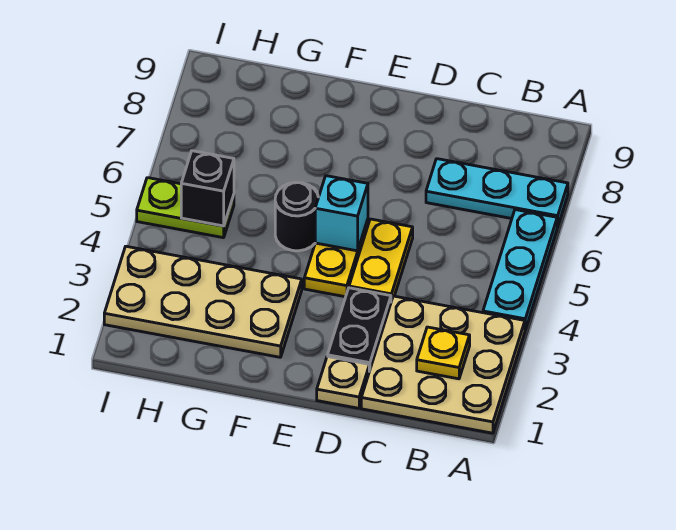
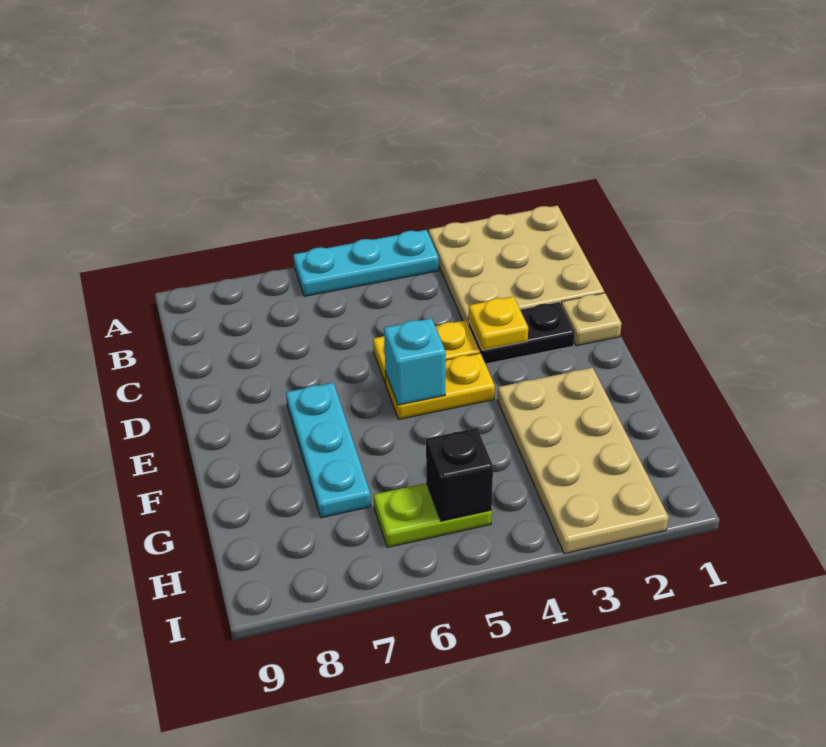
cyan plate A7:C7 level 1 -> cyan plate E7:G7 level 1
yellow plate B2 level 2 -> yellow plate D3 level 2
black round brick F5 level 1 -> none
lime plate H5:I5 level 1 -> lime plate H5:H6 level 1

